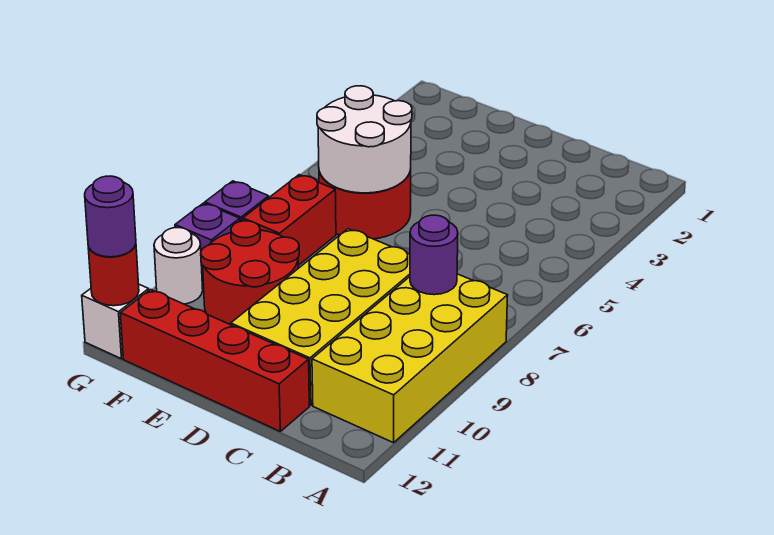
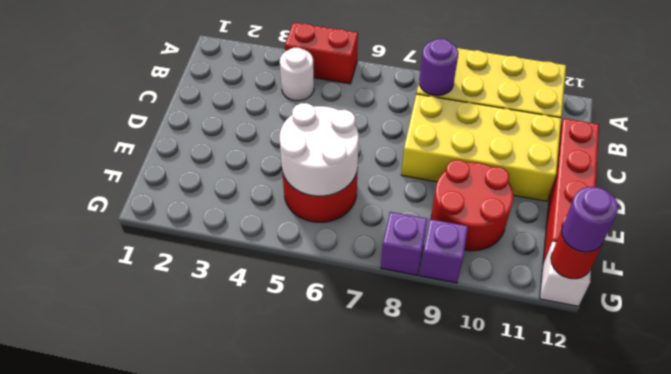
red brick F7:F8 level 1 -> red brick A4:A5 level 1
white round brick G10 level 1 -> white round brick B4 level 1

